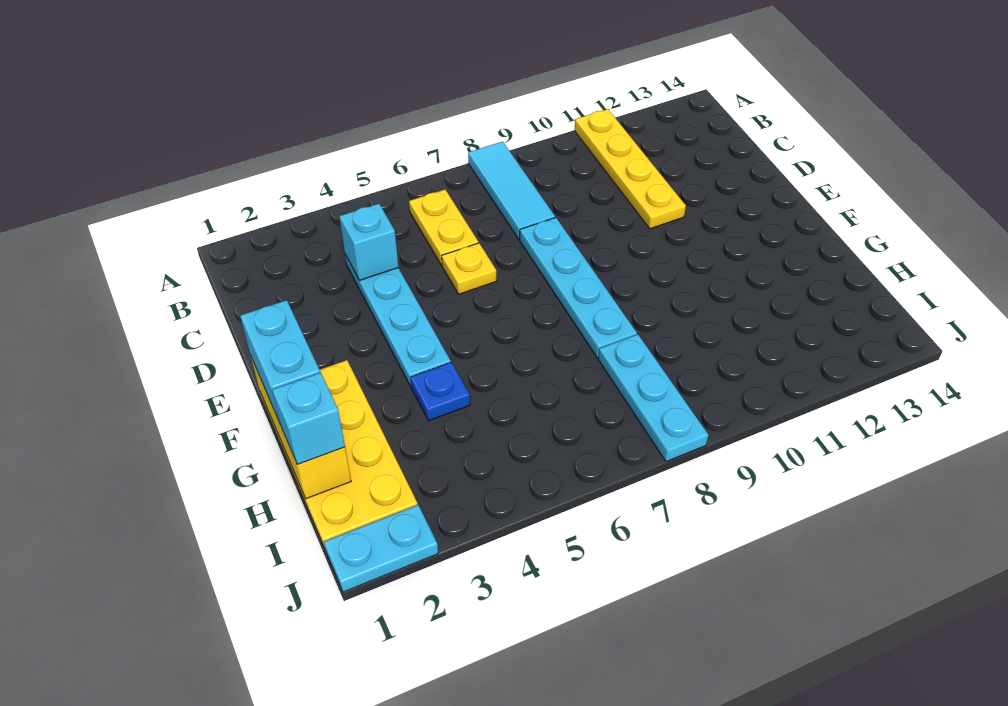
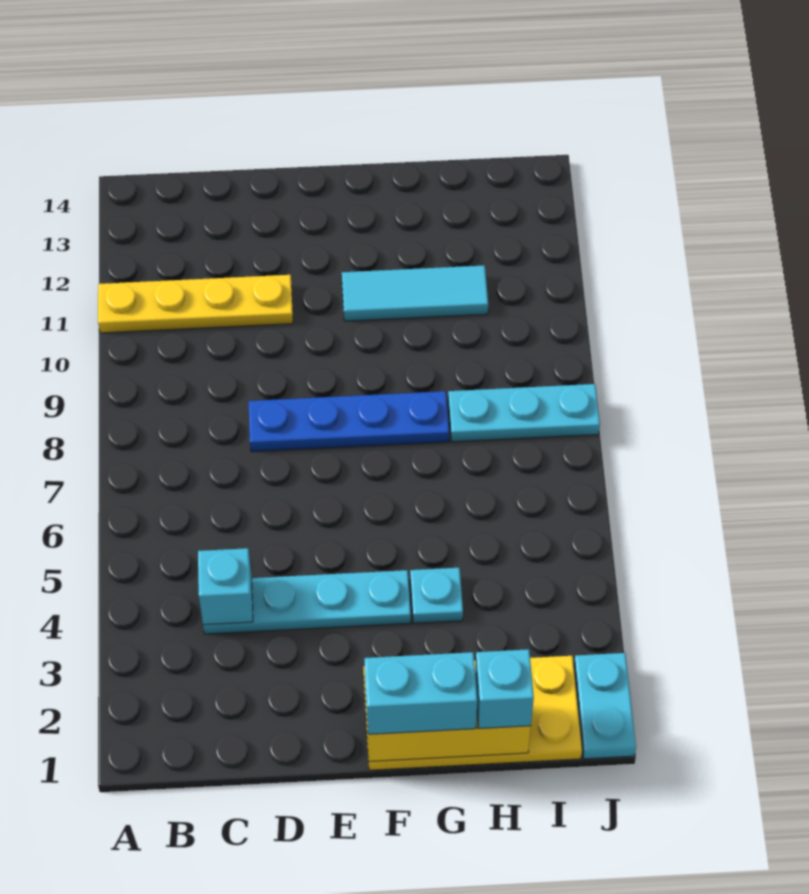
cyan tile A8:C8 level 1 -> cyan tile F11:H11 level 1
yellow plate B6:C6 level 1 -> none
yellow plate D6 level 1 -> none
cyan plate D8:G8 level 1 -> blue plate D8:G8 level 1
blue plate G4 level 1 -> cyan plate G4 level 1

